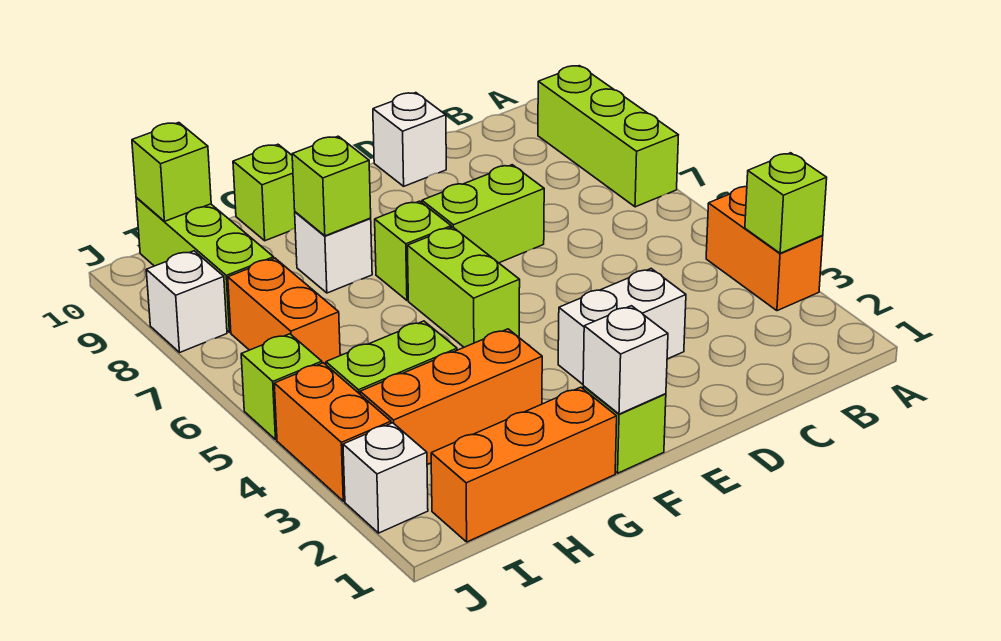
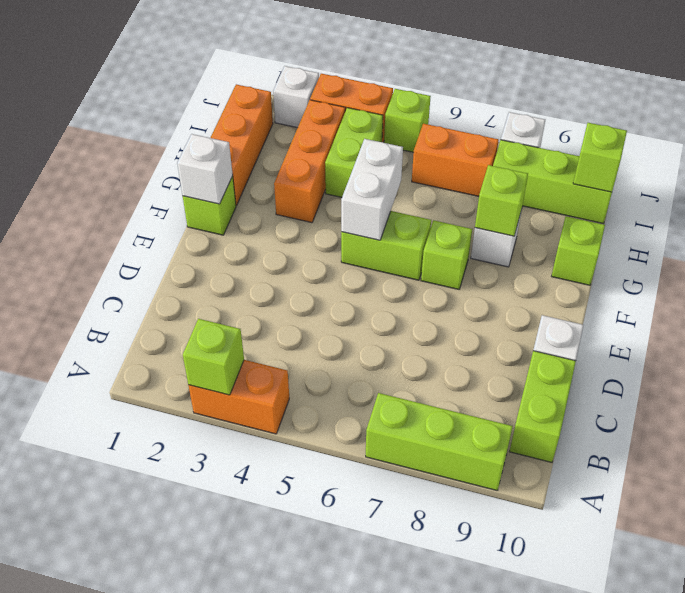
white brick D3:E3 level 1 -> white brick F5:G5 level 2
lime brick D7:E7 level 1 -> lime brick B10:C10 level 1

